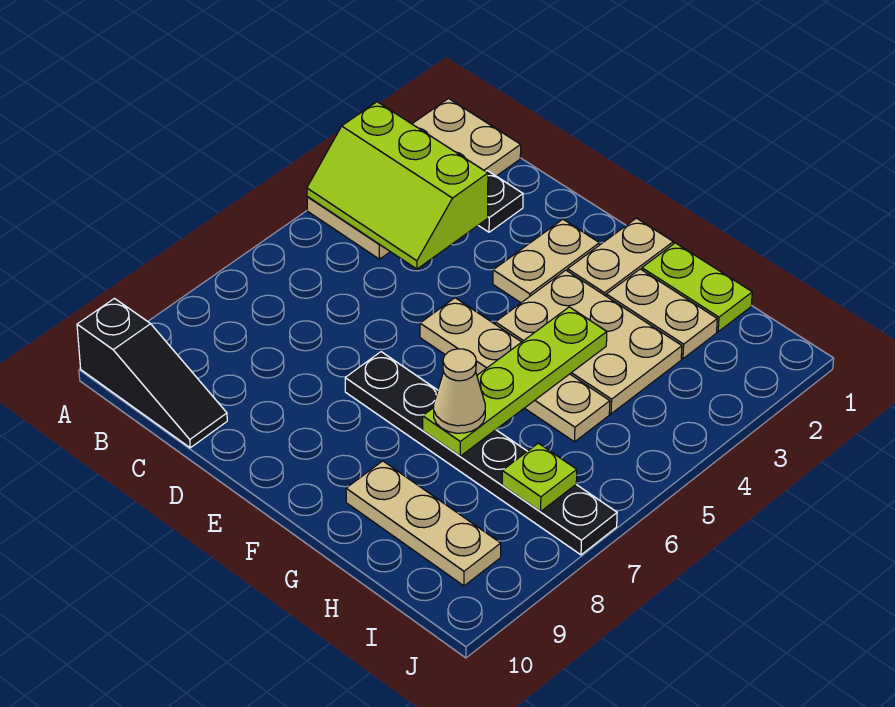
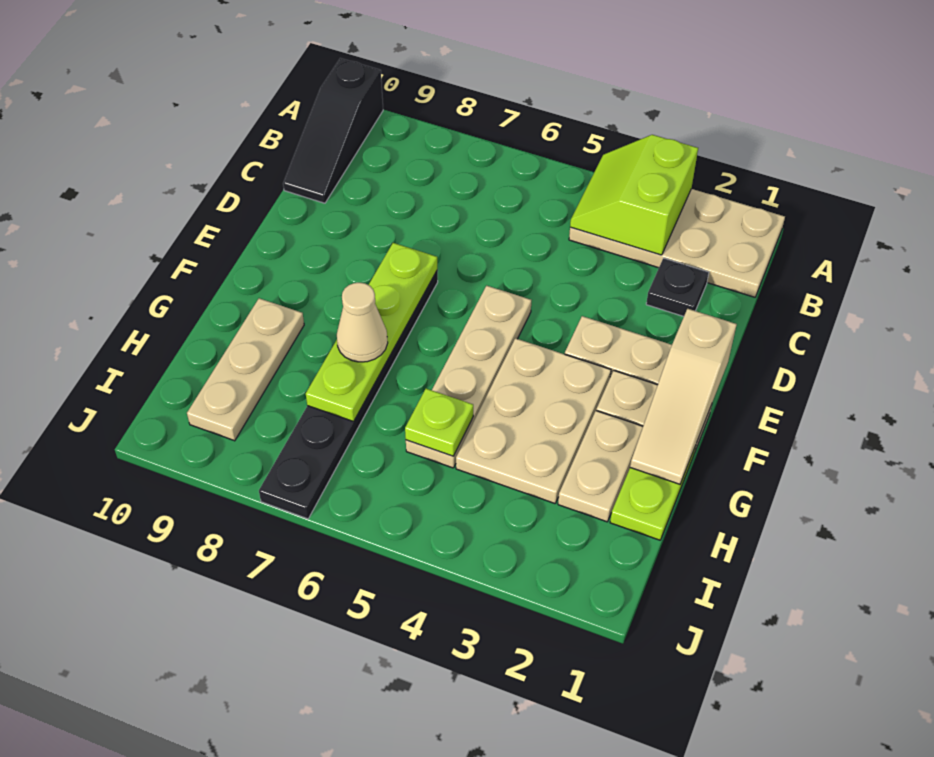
lime slope A3:C4 level 2 top 3 -> lime slope A3:B4 level 2 top 3
none -> tan slope E1:G1 level 2 top E
lime plate G4:G7 level 2 -> lime plate E7:H7 level 2
lime plate I7 level 2 -> lime plate H5 level 2

